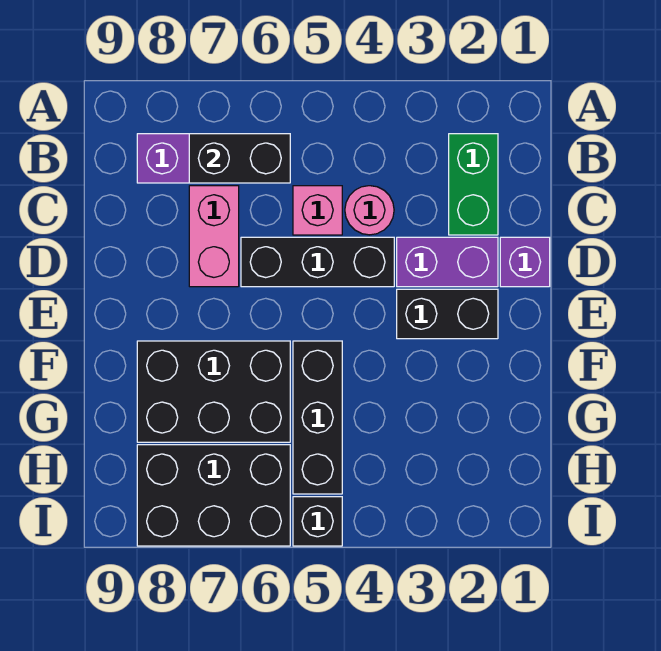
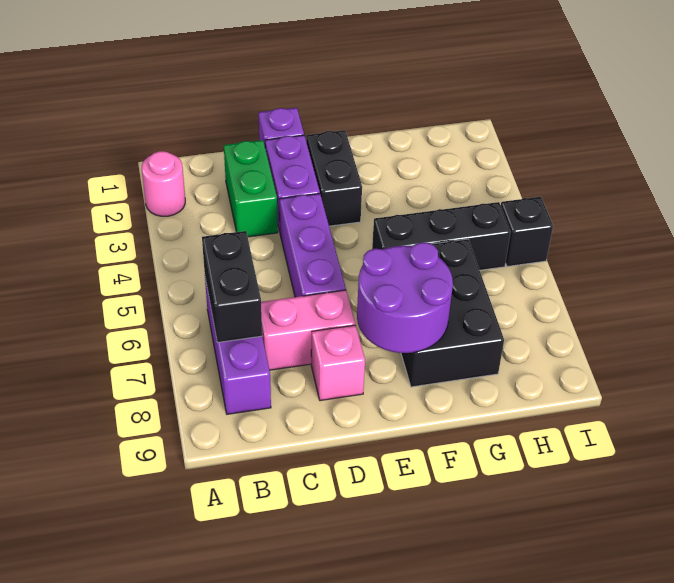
green brick B2:C2 level 1 -> green brick C2:C3 level 1
pink round brick C4 level 1 -> pink round brick A2 level 1
pink brick C5 level 1 -> pink brick D8 level 1
black brick D4:D6 level 1 -> purple brick D4:D6 level 1
none -> purple round brick E7:F8 level 2
black brick H6:I8 level 1 -> none

